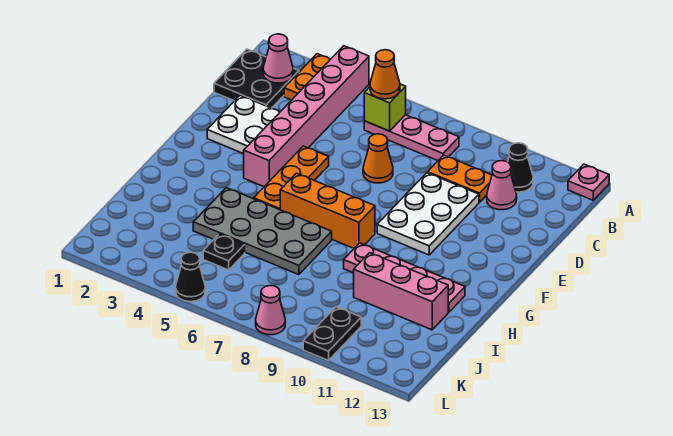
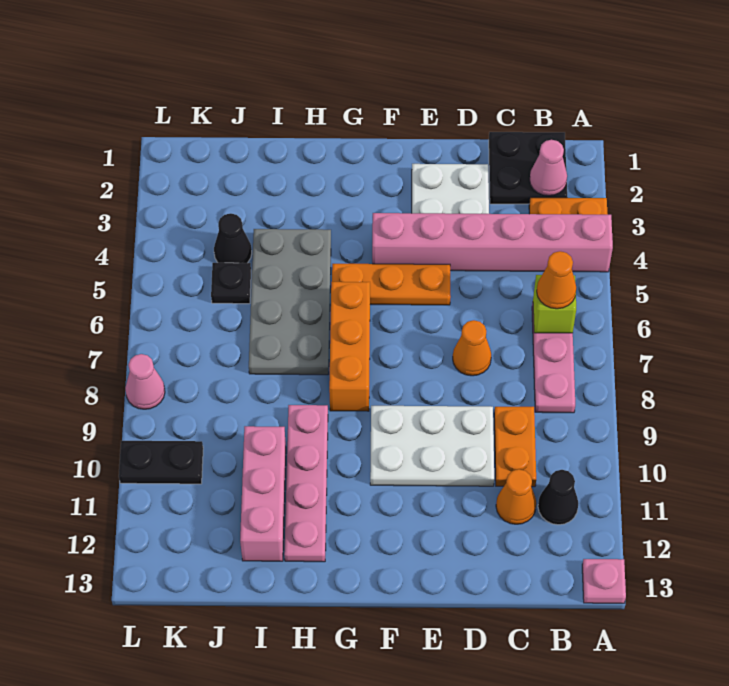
pink cone C11 level 1 -> orange cone C11 level 1
black cone L5 level 1 -> black cone J4 level 1

